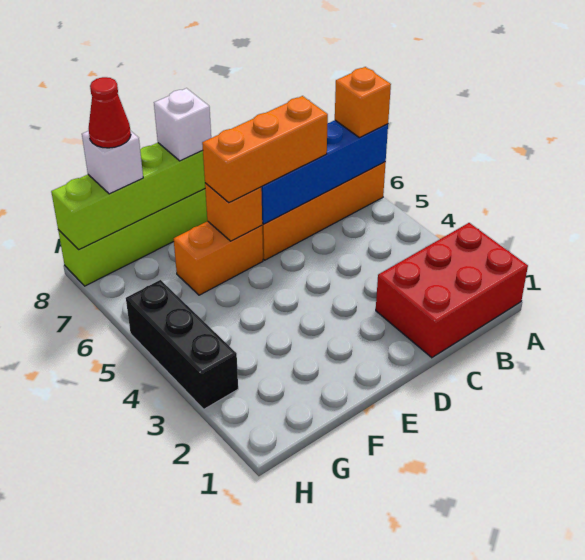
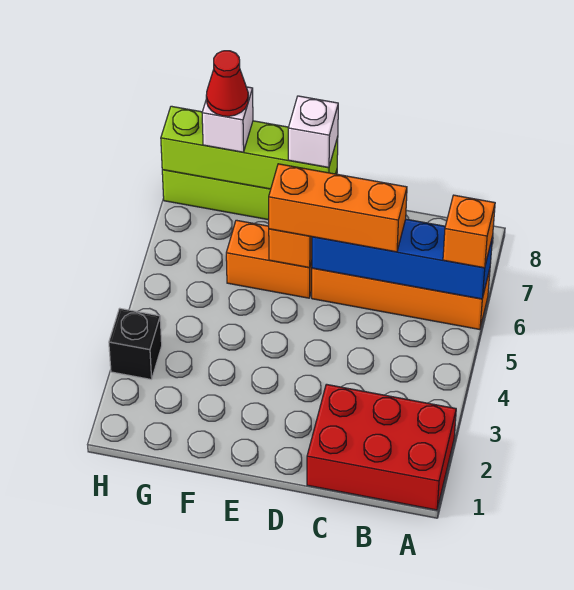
black brick H3:H5 level 1 -> black brick H3 level 1

